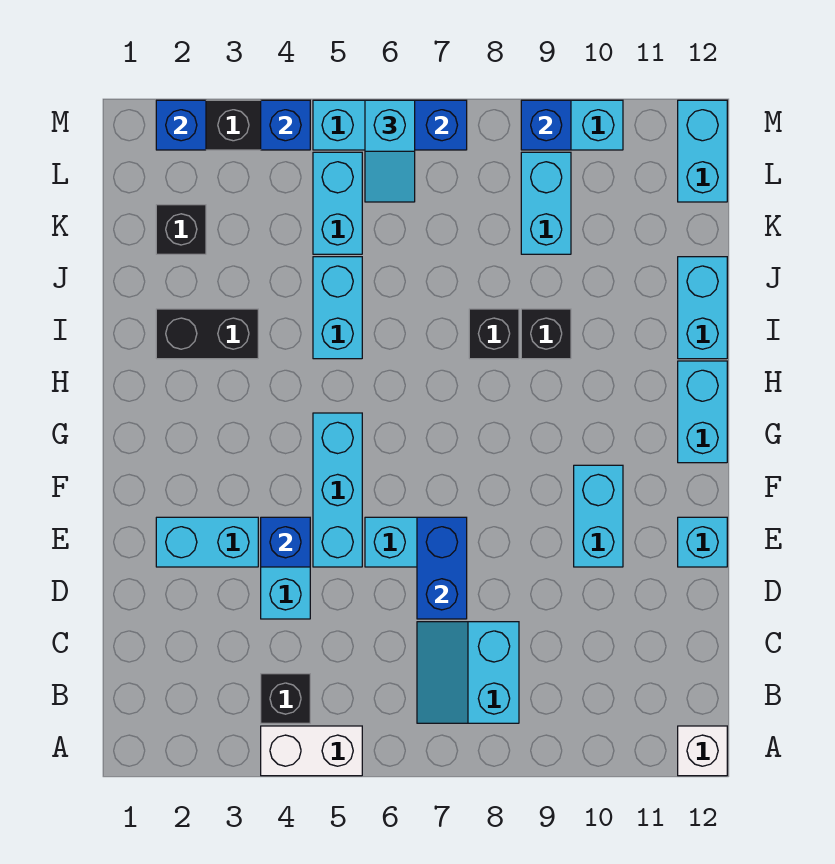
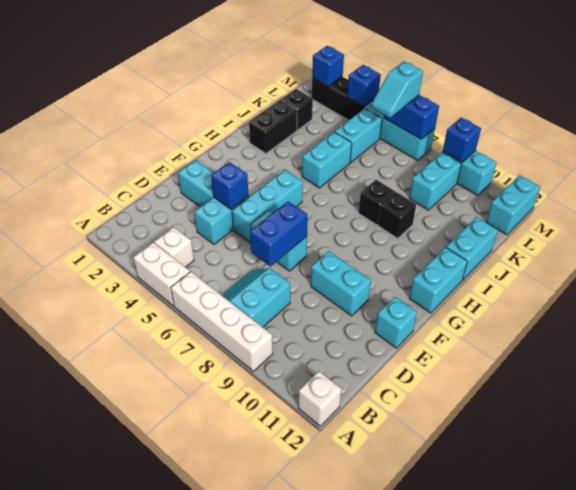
none -> white brick A6:A9 level 1
black brick B4 level 1 -> white brick B4 level 1
cyan brick E10:F10 level 1 -> cyan brick E9:E10 level 1
black brick I2:I3 level 1 -> black brick I2:J2 level 1

